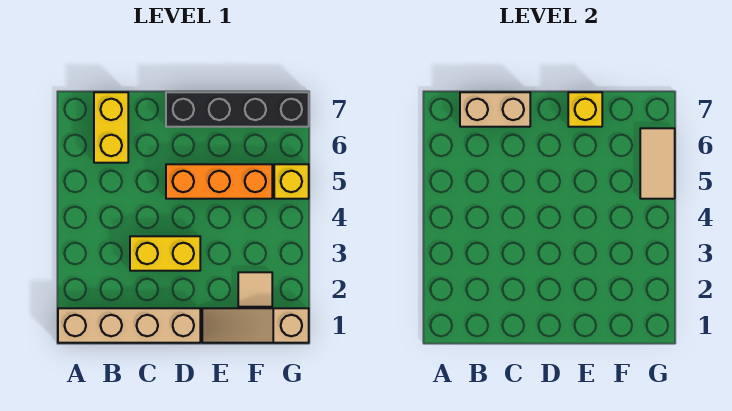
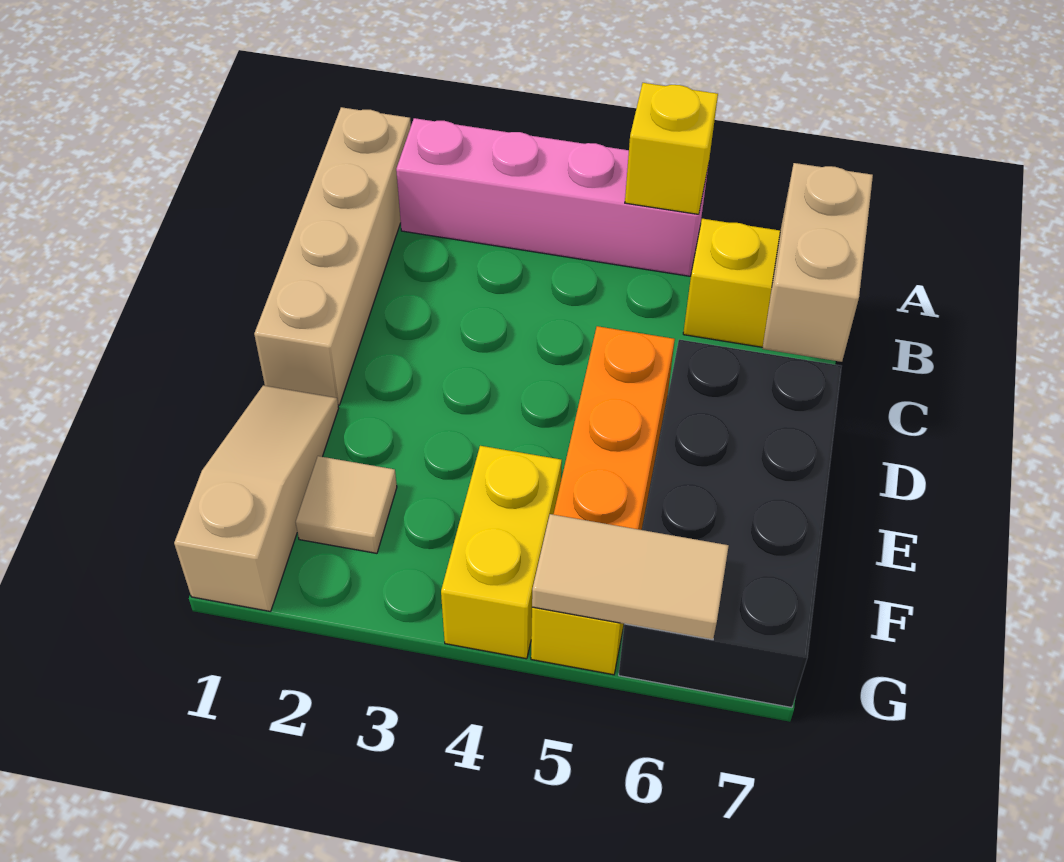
none -> pink brick A2:A5 level 1
yellow brick C3:D3 level 1 -> yellow brick F4:G4 level 1
black brick D7:G7 level 1 -> black brick D6:G7 level 1
yellow brick E7 level 2 -> yellow brick A5 level 2

